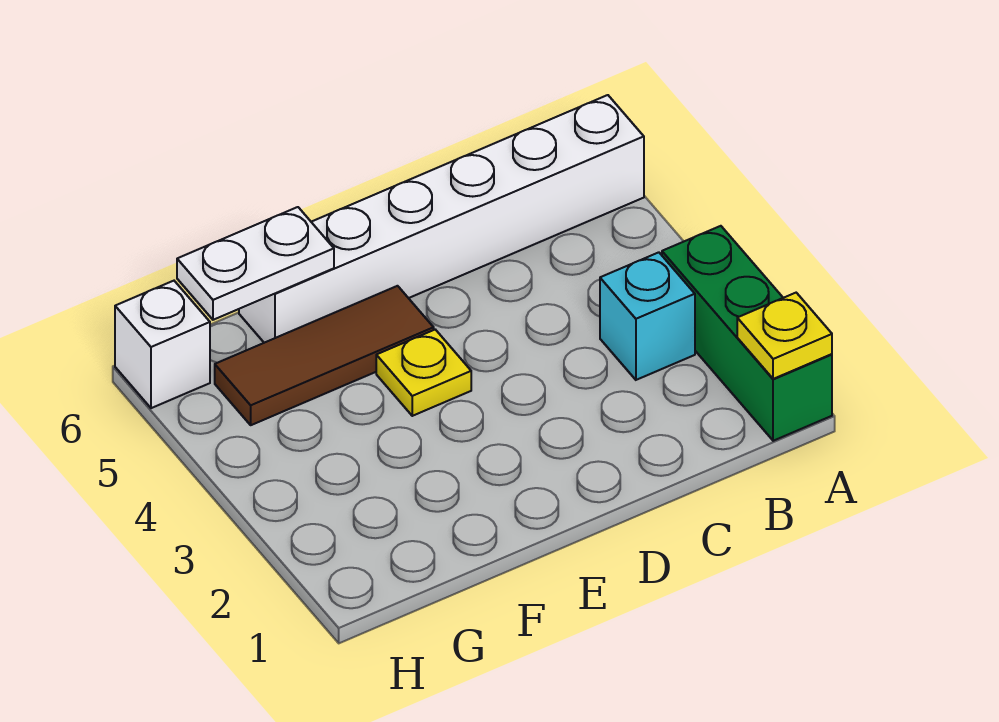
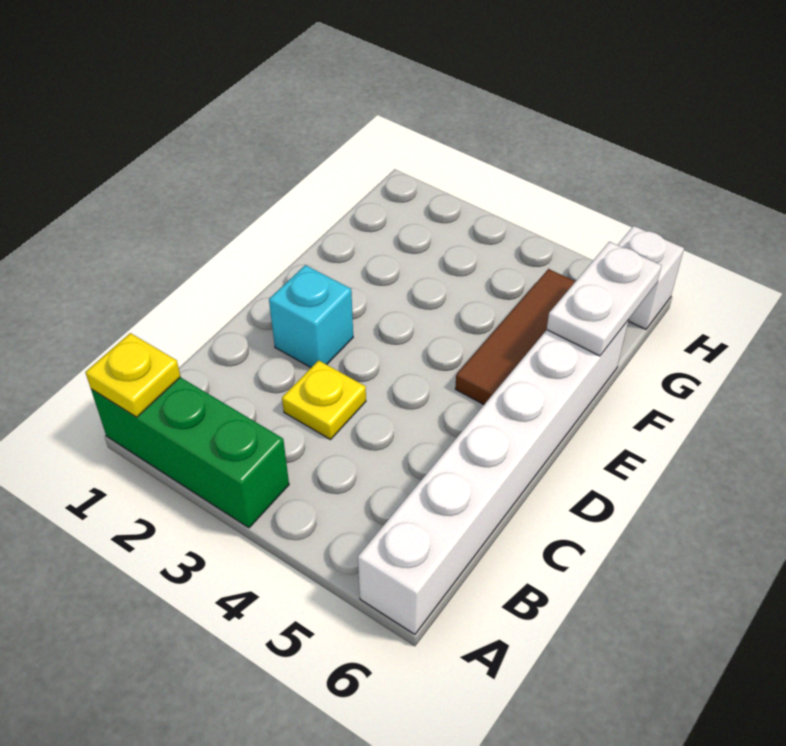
cyan brick B3 level 1 -> cyan brick D2 level 1
yellow plate E4 level 1 -> yellow plate C3 level 1

